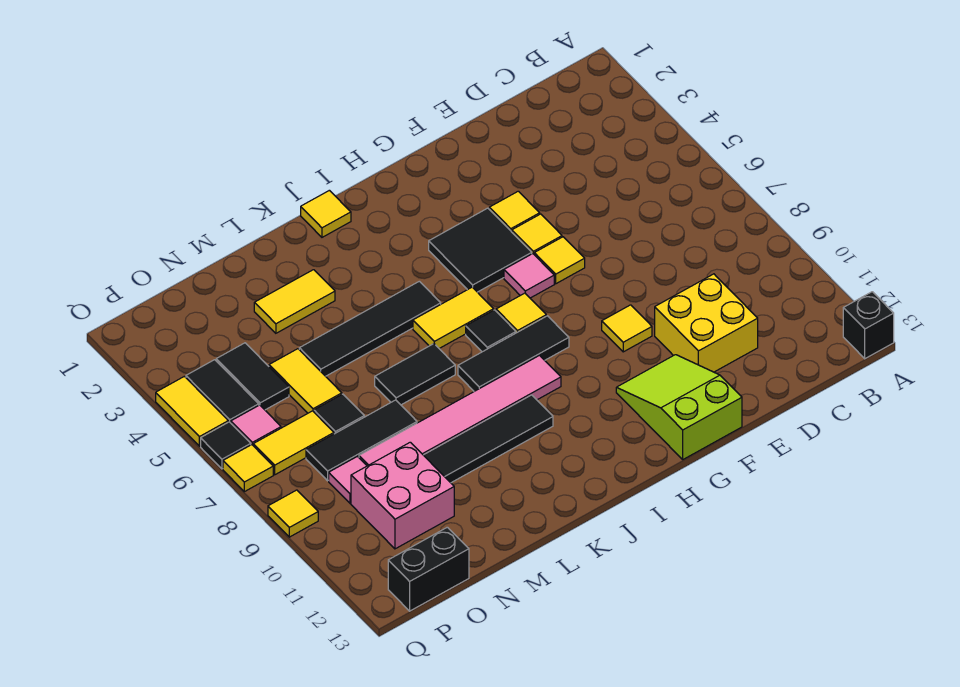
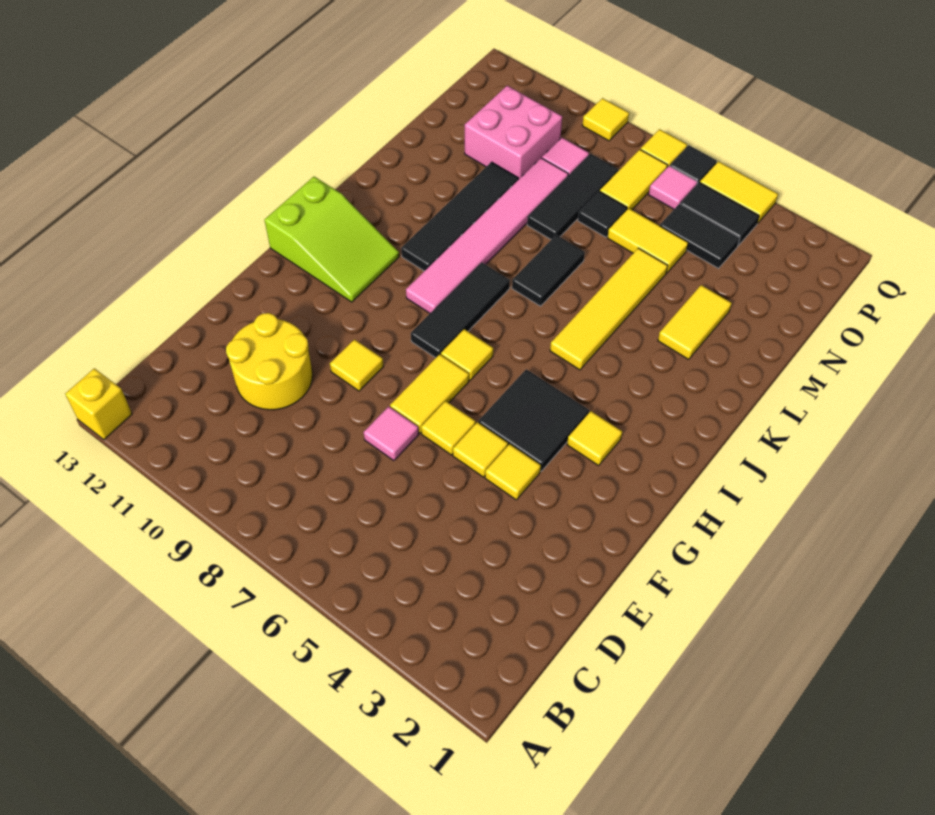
black brick A13 level 1 -> yellow brick A13 level 1
yellow brick D10:E11 level 1 -> yellow round brick D10:E11 level 1
lime slope F11:G13 level 1 top 13 -> lime slope H11:I13 level 1 top 13
pink tile G6 level 1 -> pink tile E7 level 1
yellow tile I6:J6 level 1 -> yellow tile F7:G7 level 1
black tile I7 level 1 -> none
yellow tile J1 level 1 -> yellow tile H3 level 1
black tile J5:M5 level 1 -> yellow tile J5:M5 level 1
black brick O13:P13 level 1 -> none

